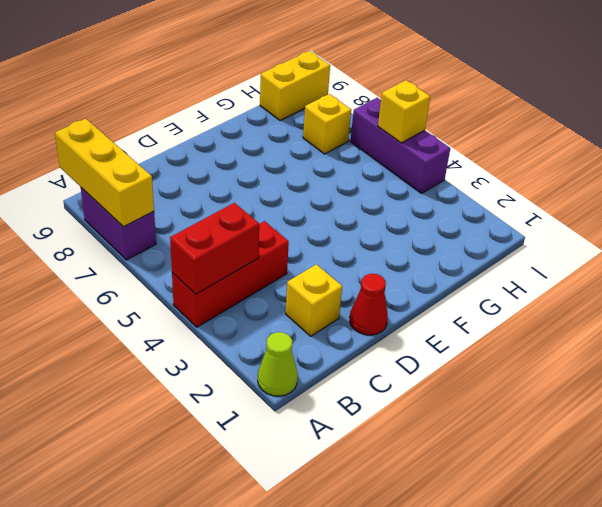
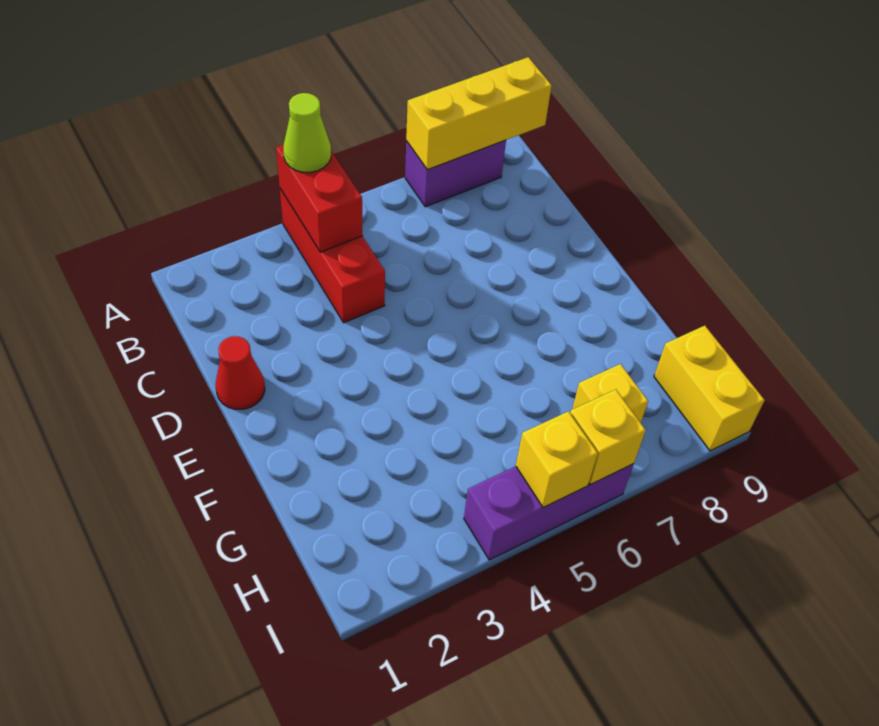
lime cone A1 level 1 -> lime cone A4 level 3
yellow brick C2 level 1 -> yellow brick I6 level 2

